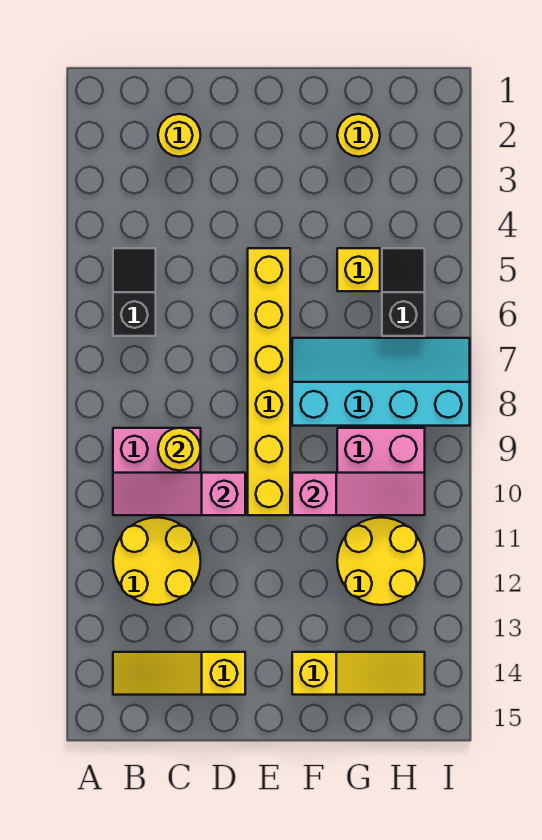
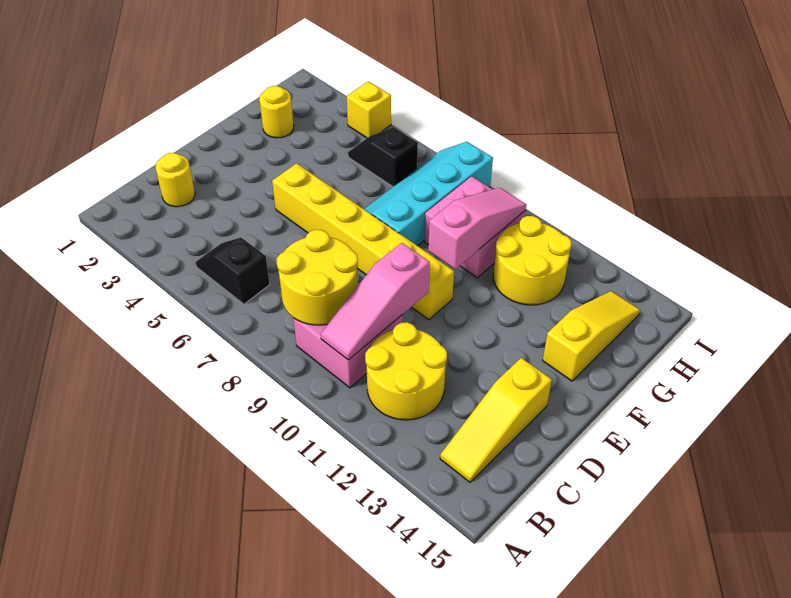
yellow round brick C9 level 2 -> yellow round brick B8:C9 level 2
yellow brick G5 level 1 -> yellow brick I4 level 1

